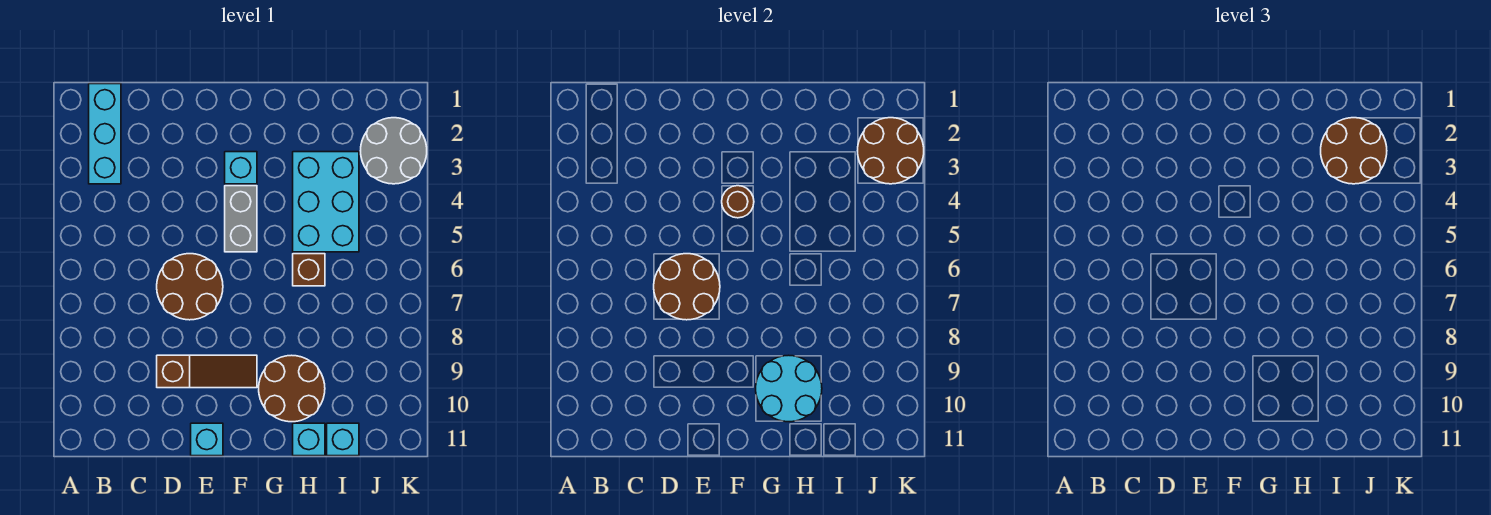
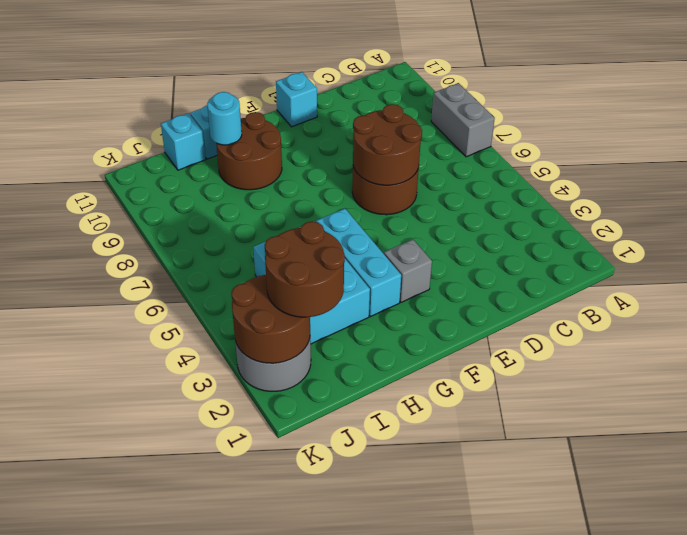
cyan brick B1:B3 level 1 -> cyan brick G3:G5 level 1
brown slope D9:F9 level 1 top D -> none
cyan brick F3 level 1 -> grey brick F3 level 1
grey brick F4:F5 level 1 -> grey brick A7:A8 level 1
brown round brick F4 level 2 -> none
cyan round brick G9:H10 level 2 -> cyan round brick H10 level 2
brown brick H6 level 1 -> none

